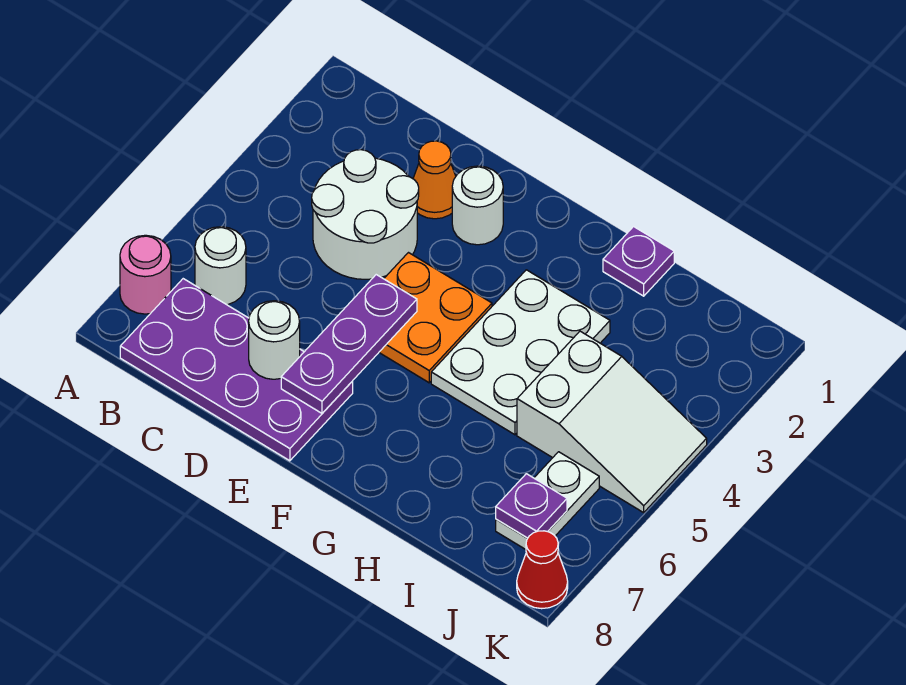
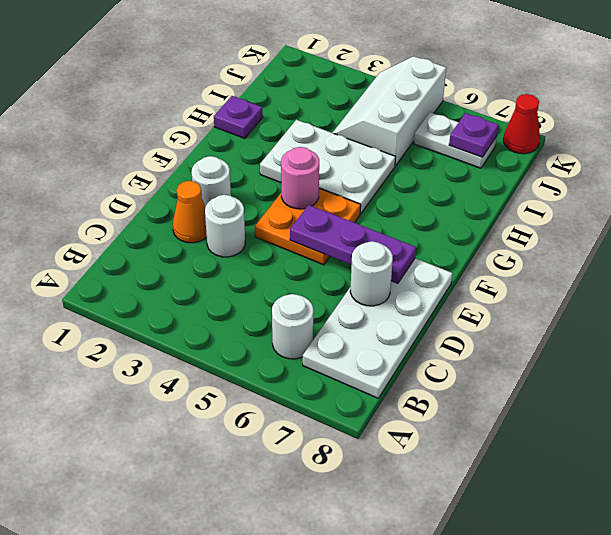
pink round brick A7 level 1 -> pink round brick F4 level 2
purple plate B7:E8 level 1 -> white plate B7:E8 level 1
white round brick C3:D4 level 1 -> white round brick D3 level 1
white slope I4:K5 level 1 top I -> white slope I4:K5 level 1 top 5

